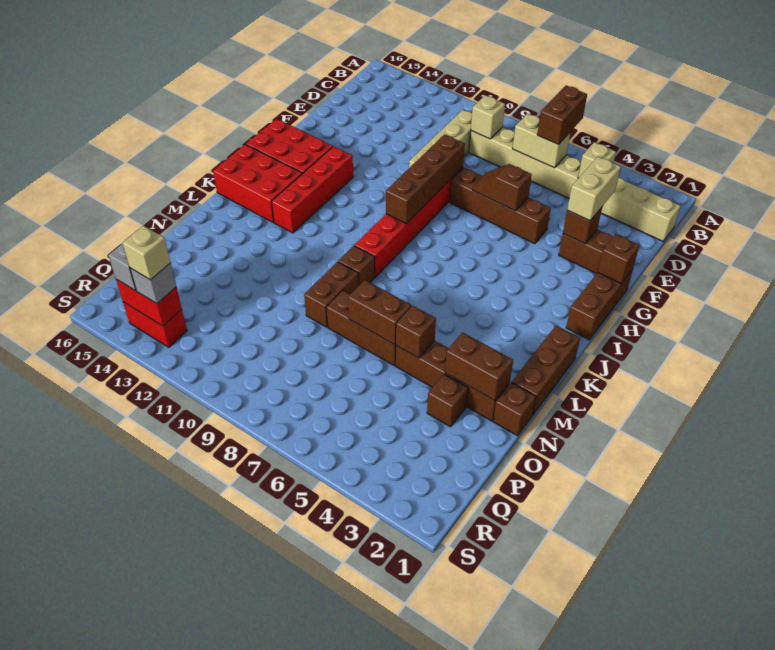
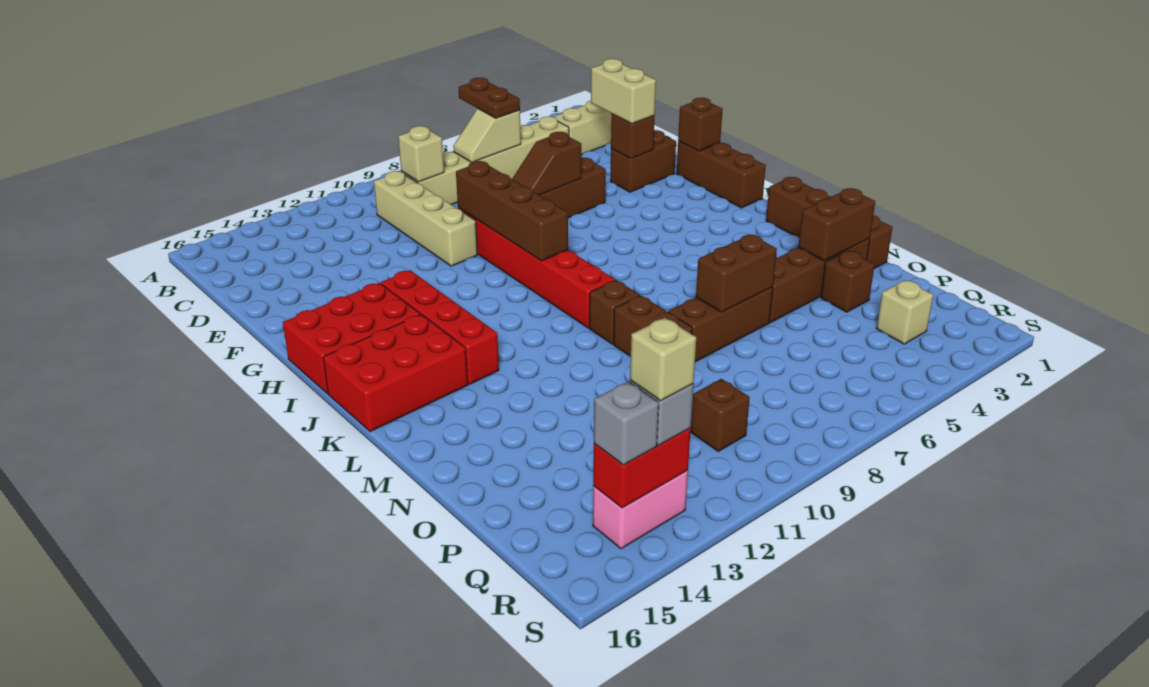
brown brick B6:C6 level 3 -> brown plate B6:C6 level 3
tan brick C4 level 2 -> tan brick Q3 level 1
tan brick C6:C7 level 2 -> tan slope C6:C7 level 2 top 6
brown brick N5 level 2 -> brown brick Q10 level 1
red brick R13:R14 level 1 -> pink brick R13:R14 level 1

